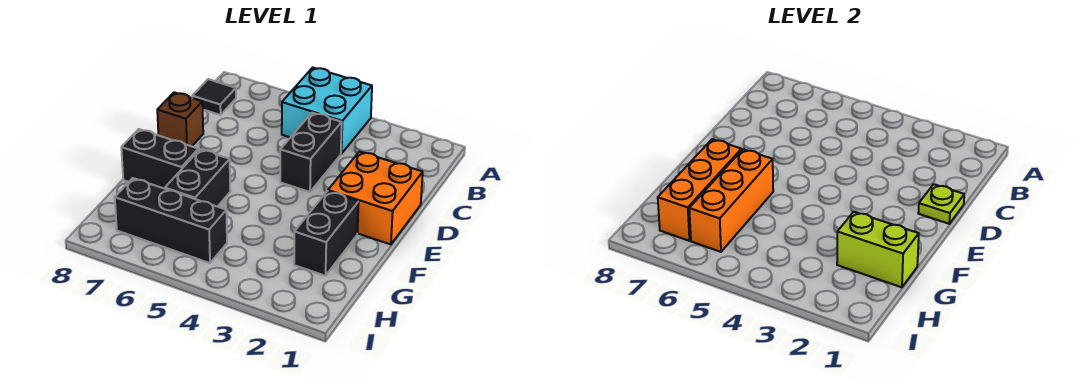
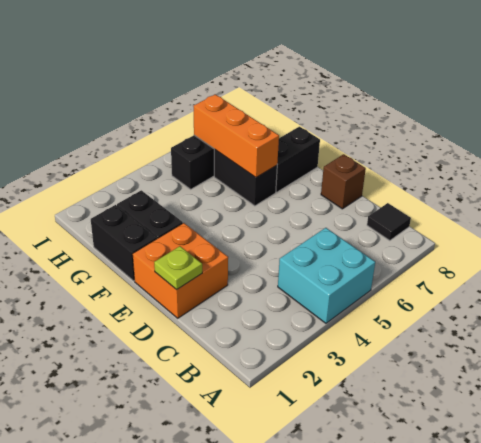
black brick C4:D4 level 1 -> black brick F1:G1 level 1
orange brick F7:H7 level 2 -> none
lime brick G1:G2 level 2 -> none

